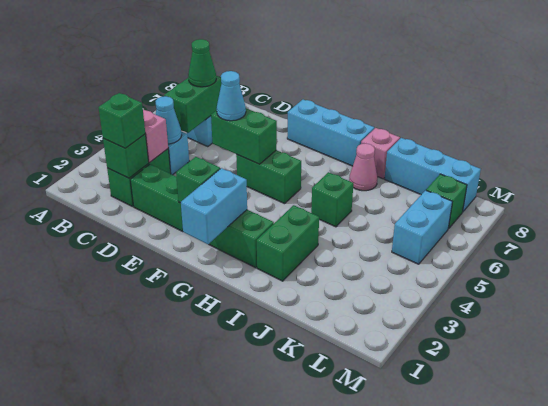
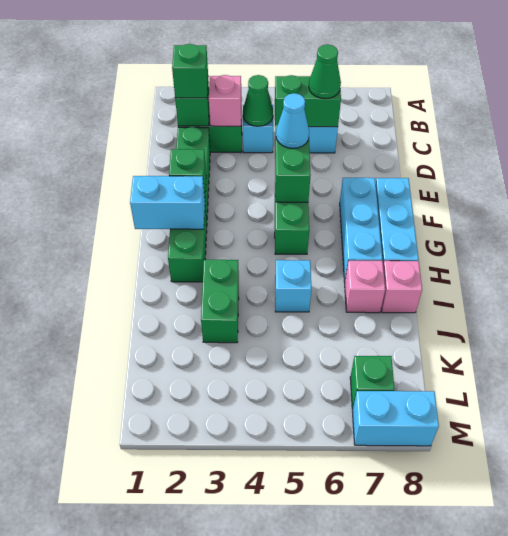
cyan cone C4 level 2 -> green cone C4 level 2
green brick I2:I3 level 1 -> green brick I3:J3 level 1
green brick I5 level 1 -> cyan brick I5 level 1
pink cone I7 level 1 -> pink brick I7 level 1
cyan brick J8:L8 level 1 -> cyan brick F7:H7 level 1
cyan brick L5:L6 level 1 -> cyan brick M7:M8 level 1

